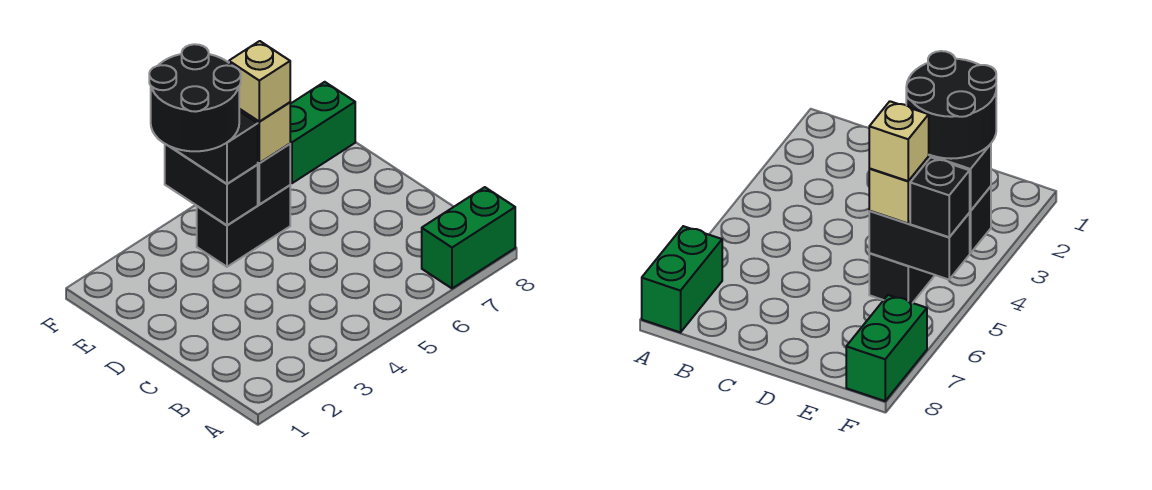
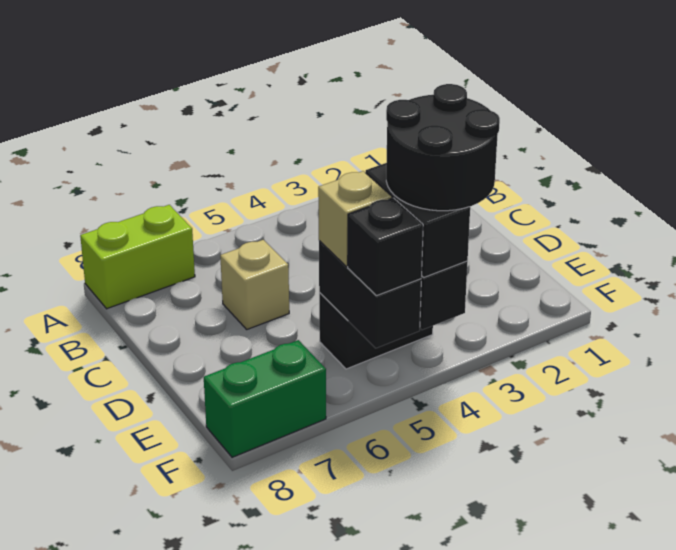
green brick A7:A8 level 1 -> lime brick A7:A8 level 1
tan brick E5 level 4 -> tan brick C6 level 1

